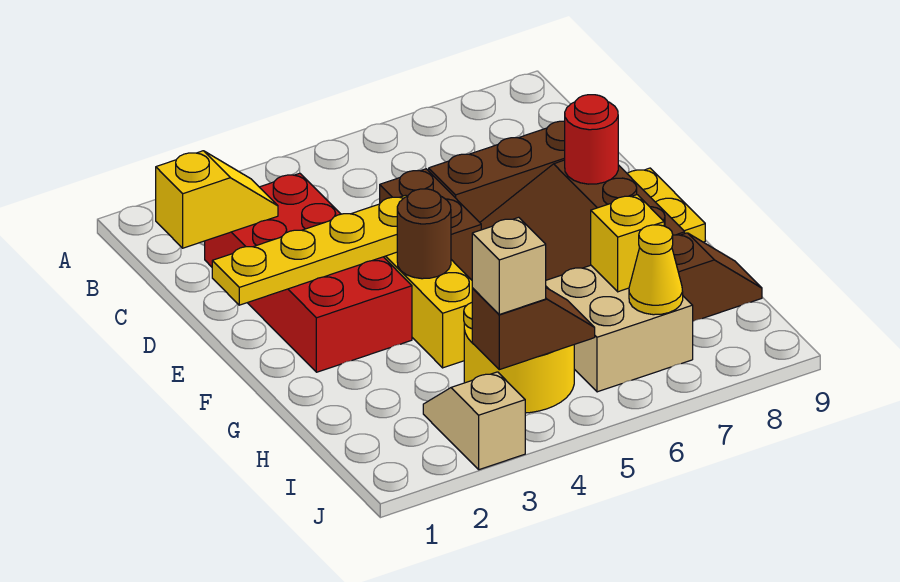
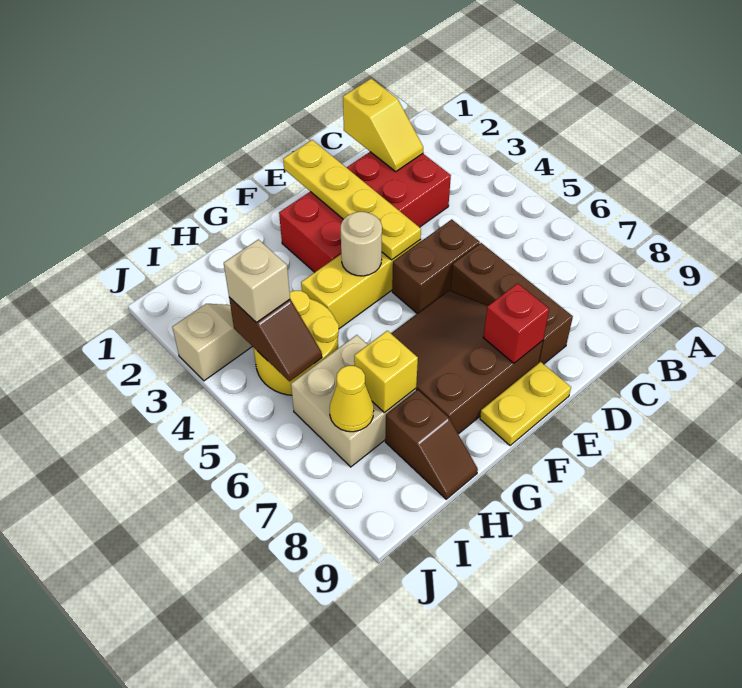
red round brick E8 level 2 -> red brick E8 level 2
brown round brick F4 level 2 -> tan round brick F4 level 2

